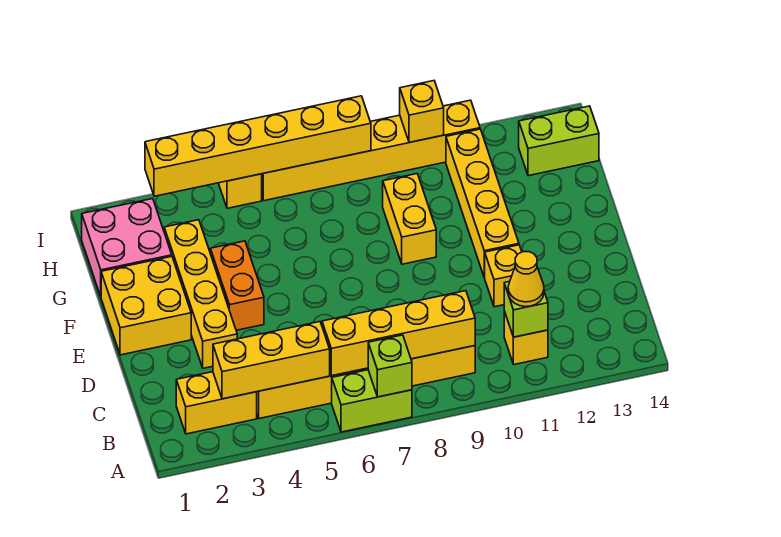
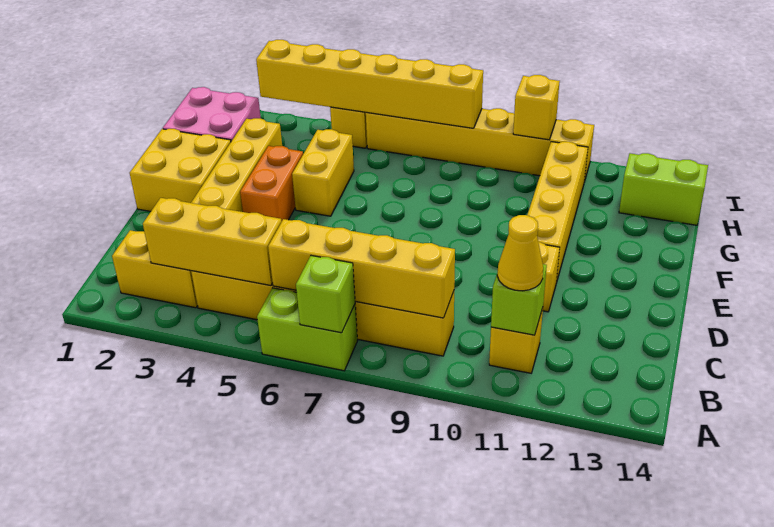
yellow brick F9:G9 level 1 -> yellow brick F5:G5 level 1

